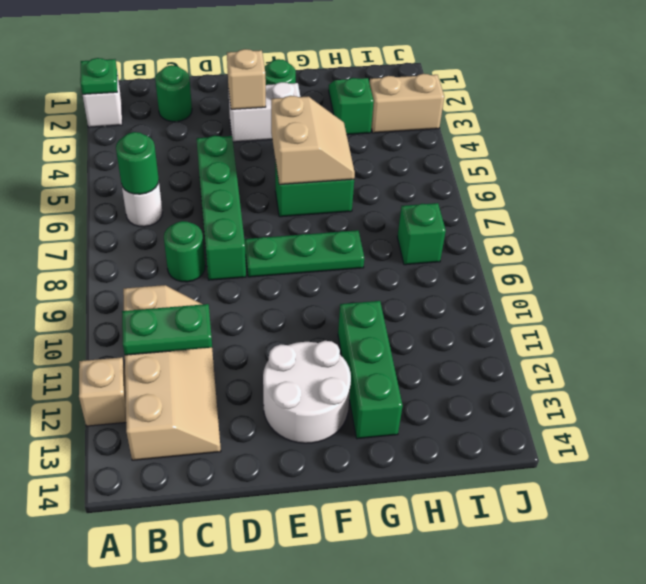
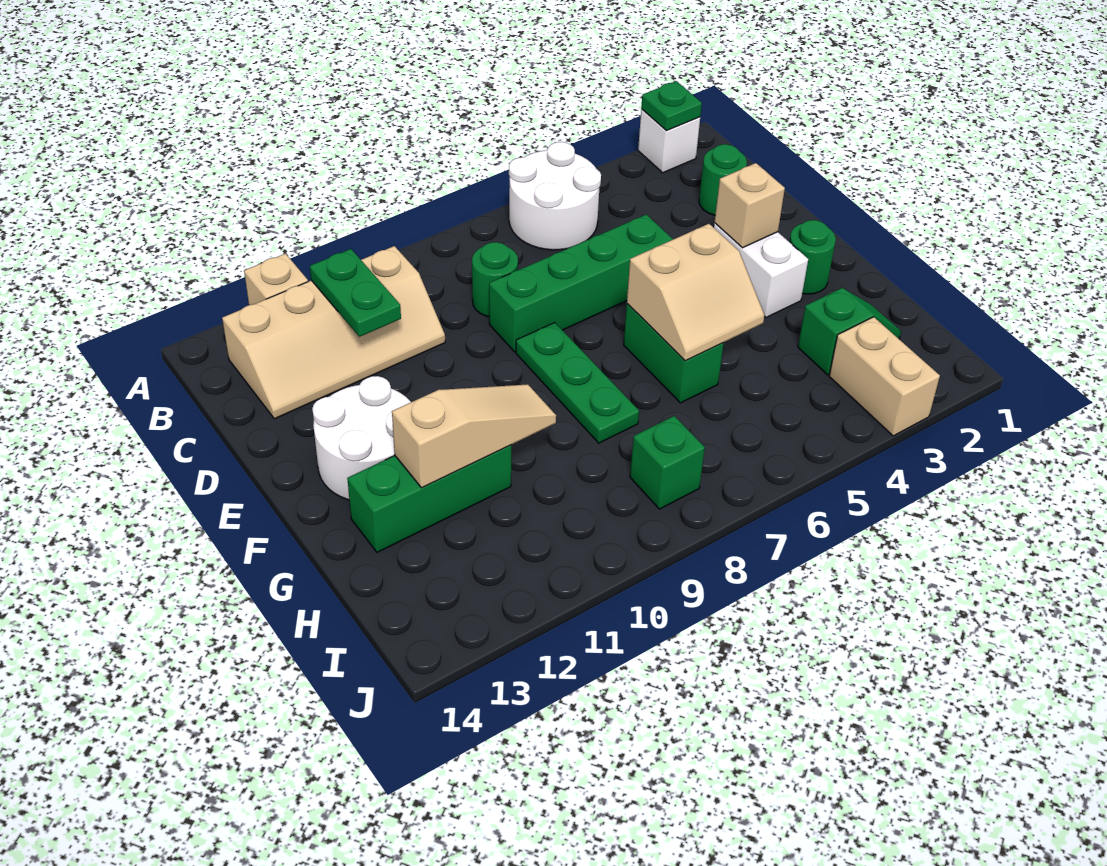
white round brick B6 level 1 -> white round brick A5:B6 level 1
green round brick B6 level 2 -> none
none -> tan slope G10:G12 level 2 top 12

